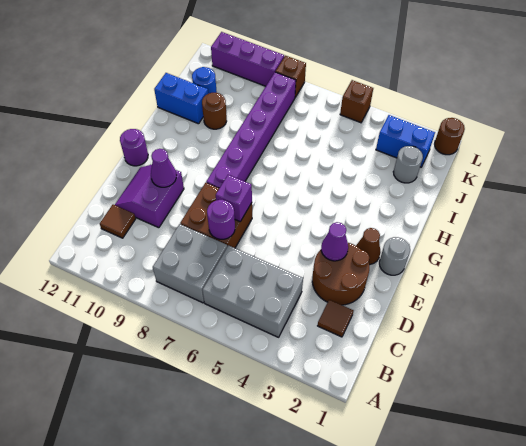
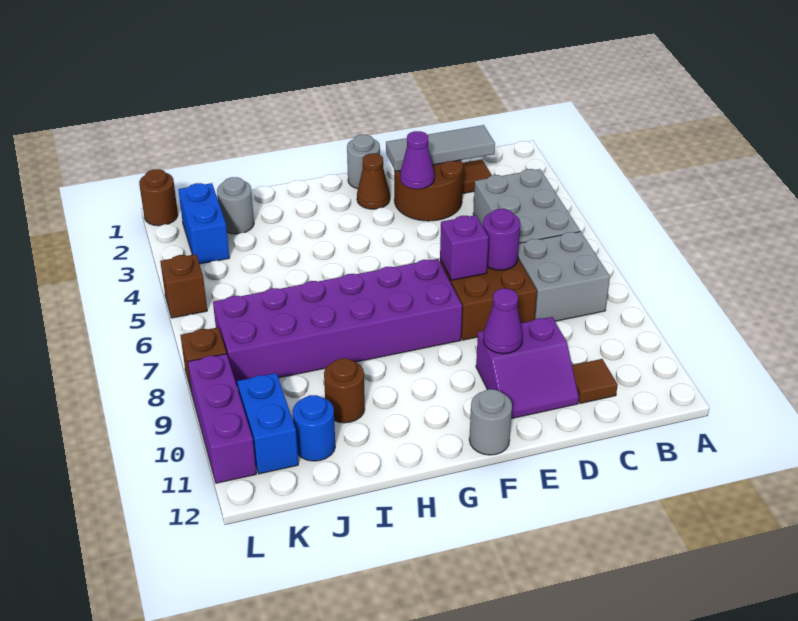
none -> grey tile C2:E2 level 2
purple brick F8:K8 level 1 -> purple brick F7:K8 level 1
purple round brick F12 level 1 -> grey round brick F12 level 1
blue brick I11:I12 level 1 -> blue brick K10:K11 level 1

